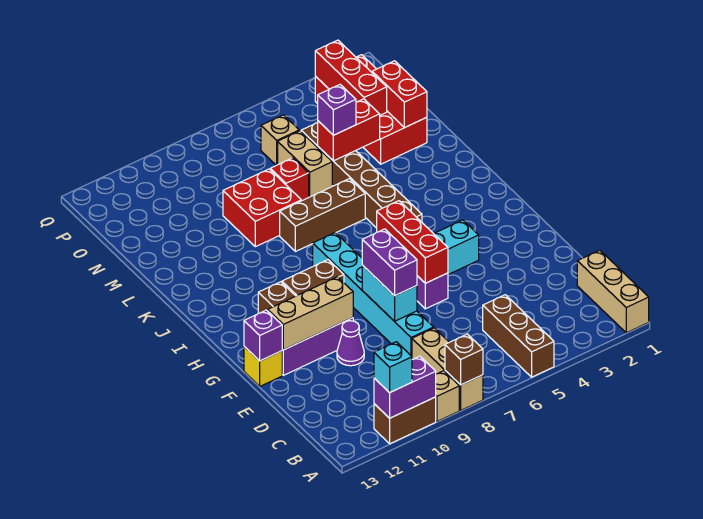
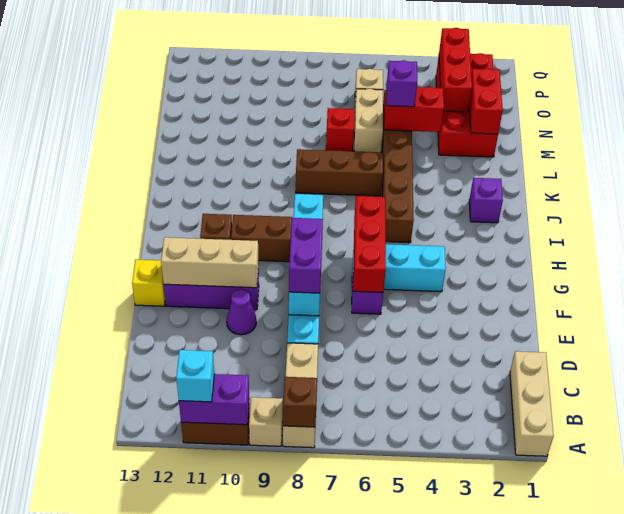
brown brick A5:C5 level 1 -> none
purple brick F13 level 2 -> purple brick J2 level 1
red brick L8:M9 level 1 -> none

